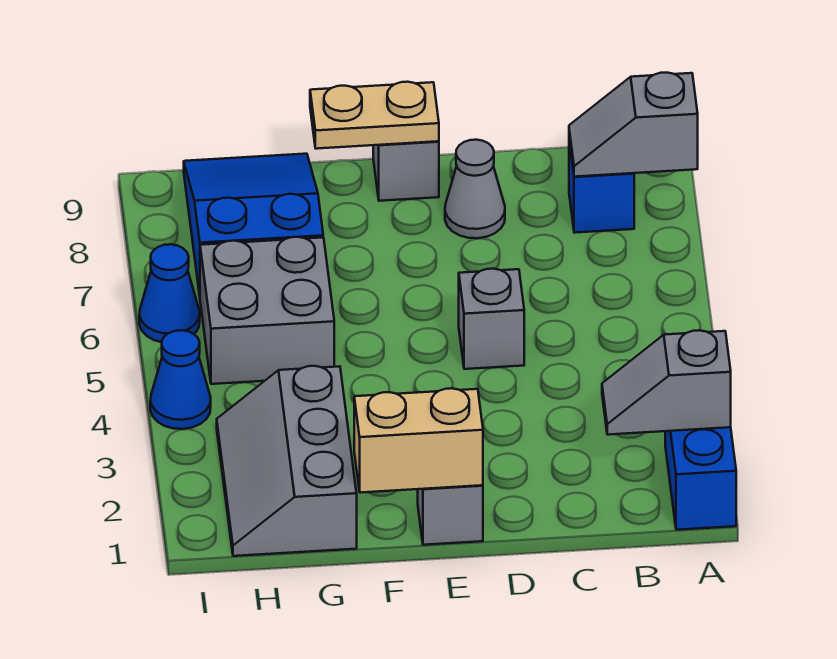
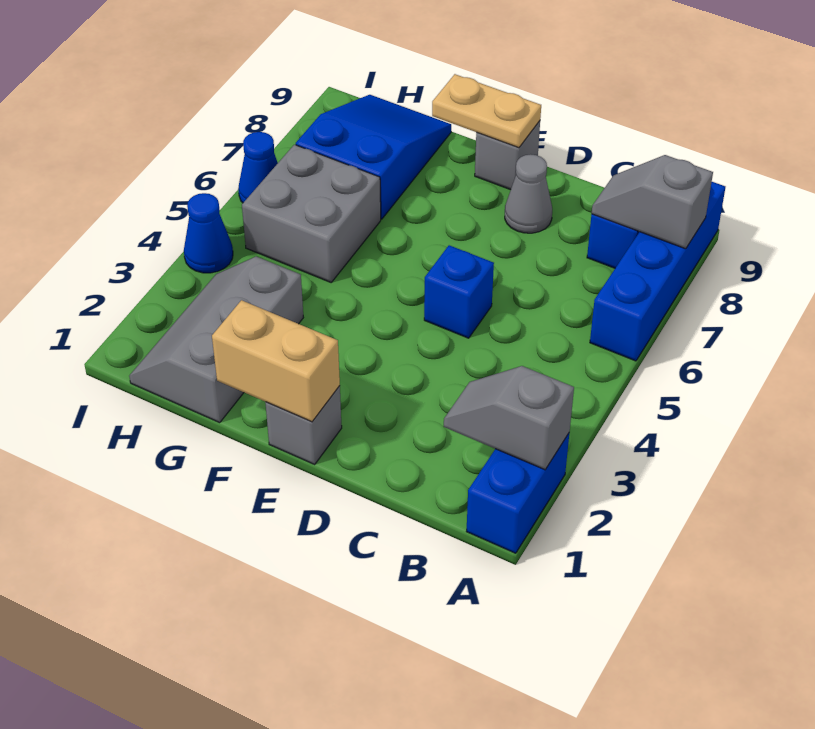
none -> blue brick A6:A9 level 1
grey brick D5 level 1 -> blue brick D5 level 1

